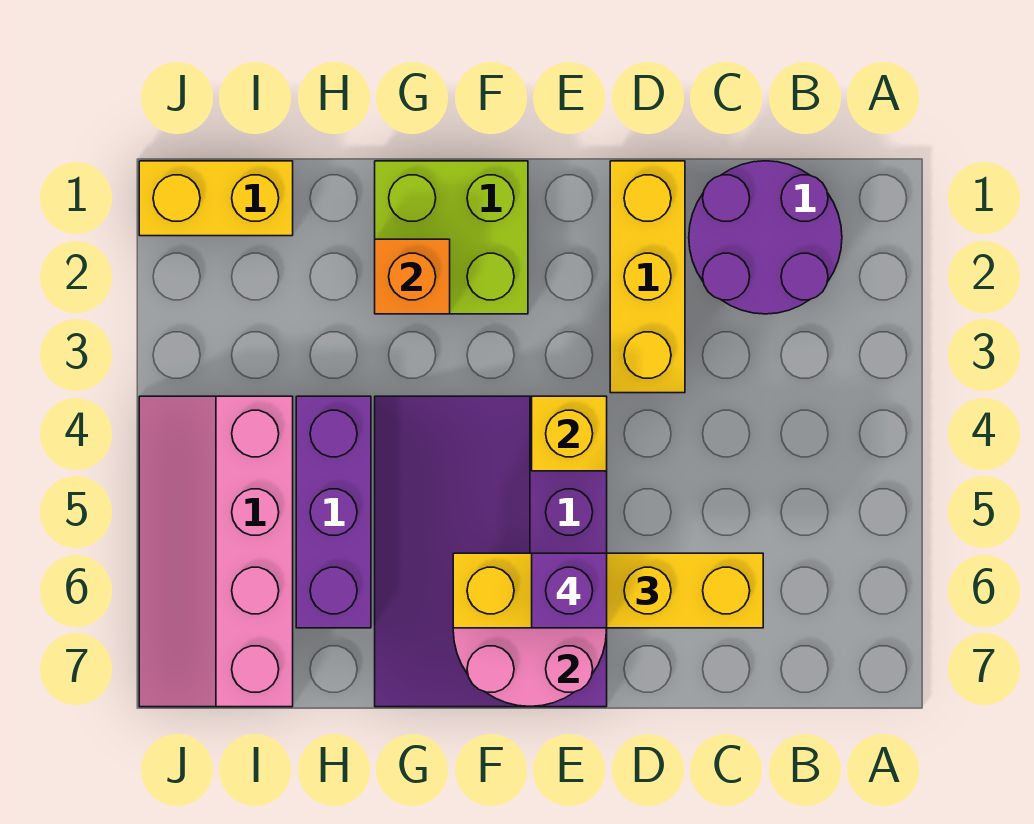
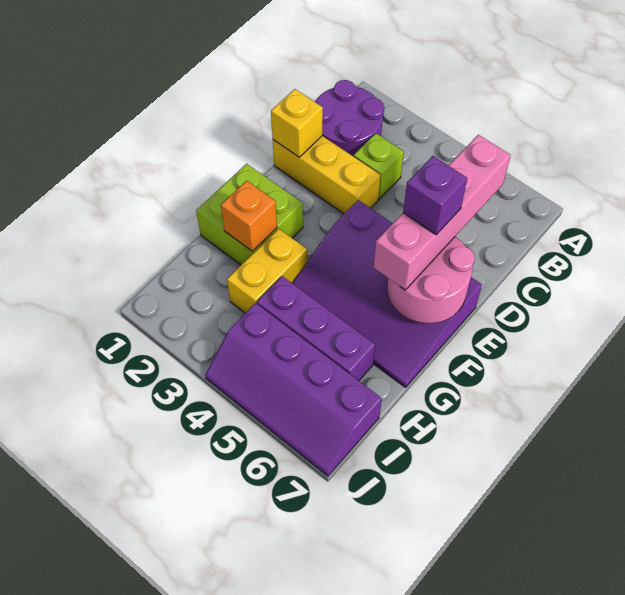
none -> lime brick C3 level 1
yellow brick C6:F6 level 3 -> pink brick C6:F6 level 3
yellow brick E4 level 2 -> yellow brick D1 level 2
yellow brick I1:J1 level 1 -> yellow brick G3:H3 level 1
pink slope I4:J7 level 1 top I -> purple slope I4:J7 level 1 top I

